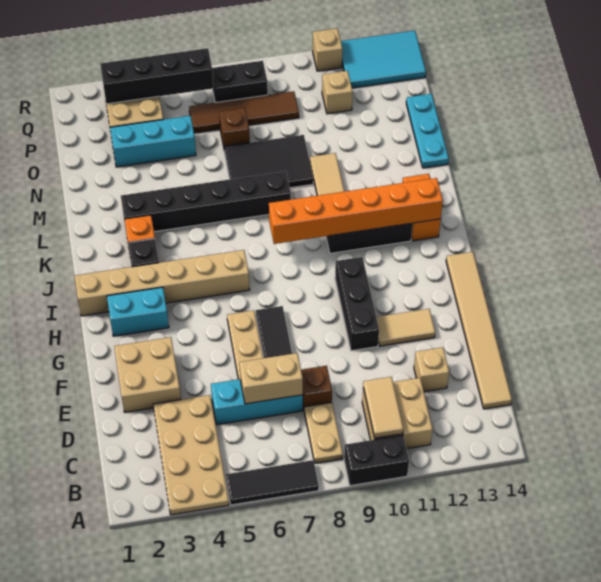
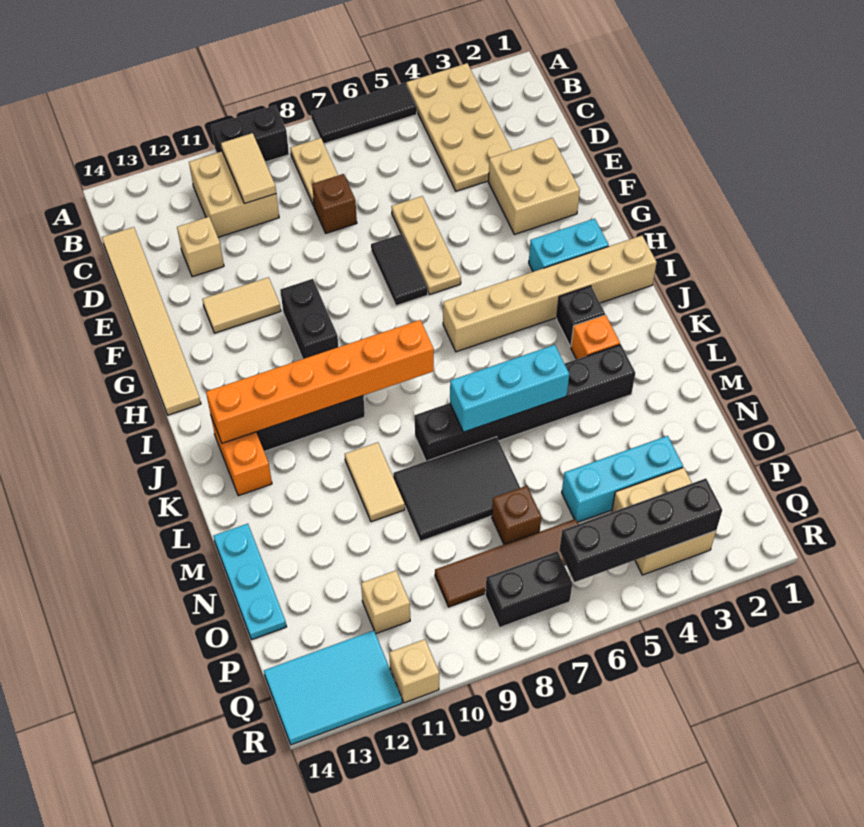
cyan brick D5:D7 level 1 -> cyan brick L5:L7 level 2
tan brick D6:D7 level 2 -> none
black brick F10:H10 level 1 -> black brick G10:H10 level 1

